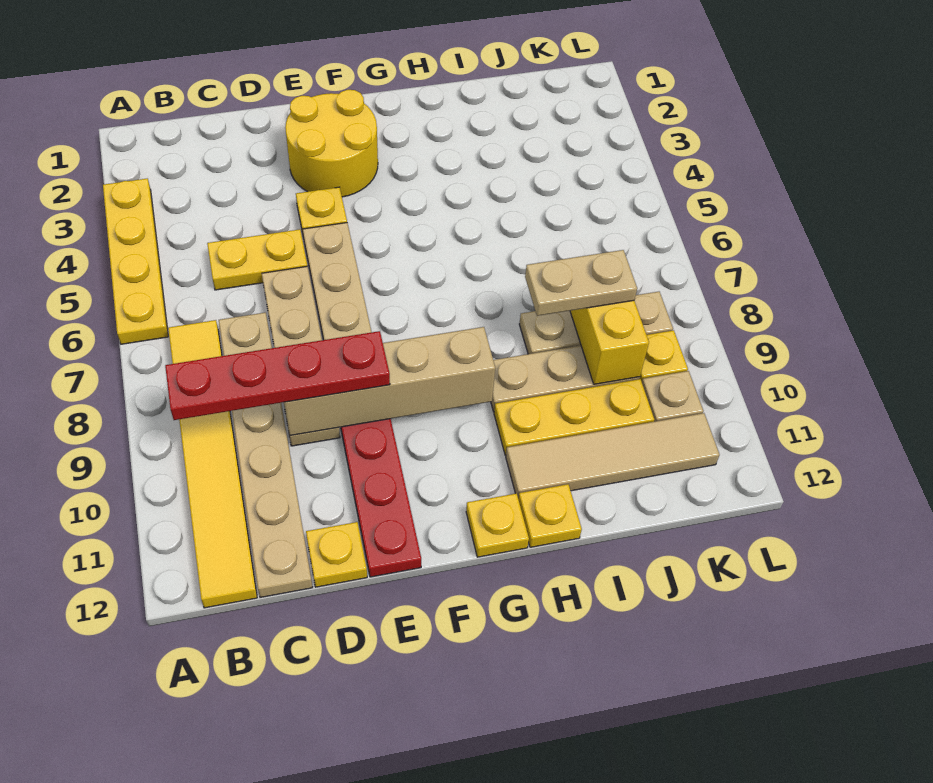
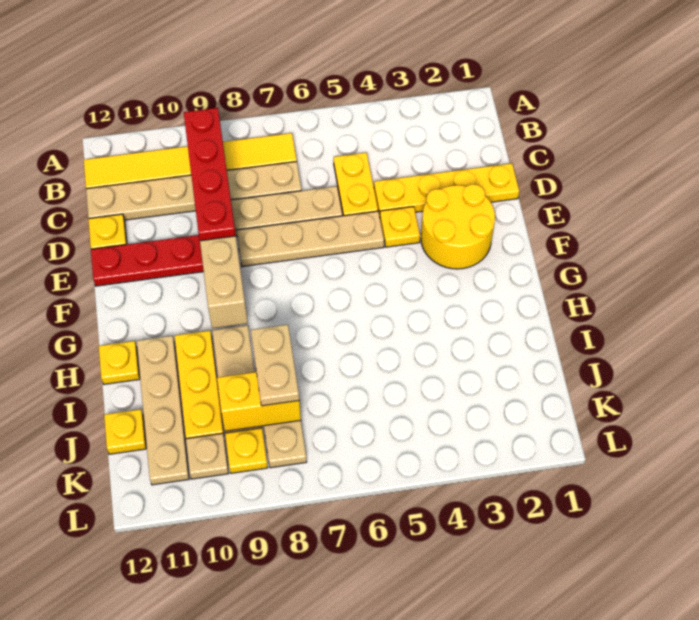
yellow plate A3:A6 level 1 -> yellow plate D1:D4 level 1
yellow plate G12 level 1 -> yellow plate J12 level 1
tan tile H11:K11 level 1 -> tan plate H11:K11 level 1

